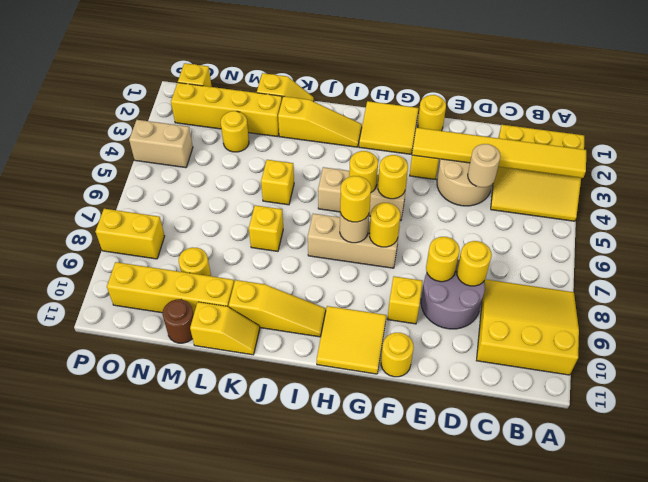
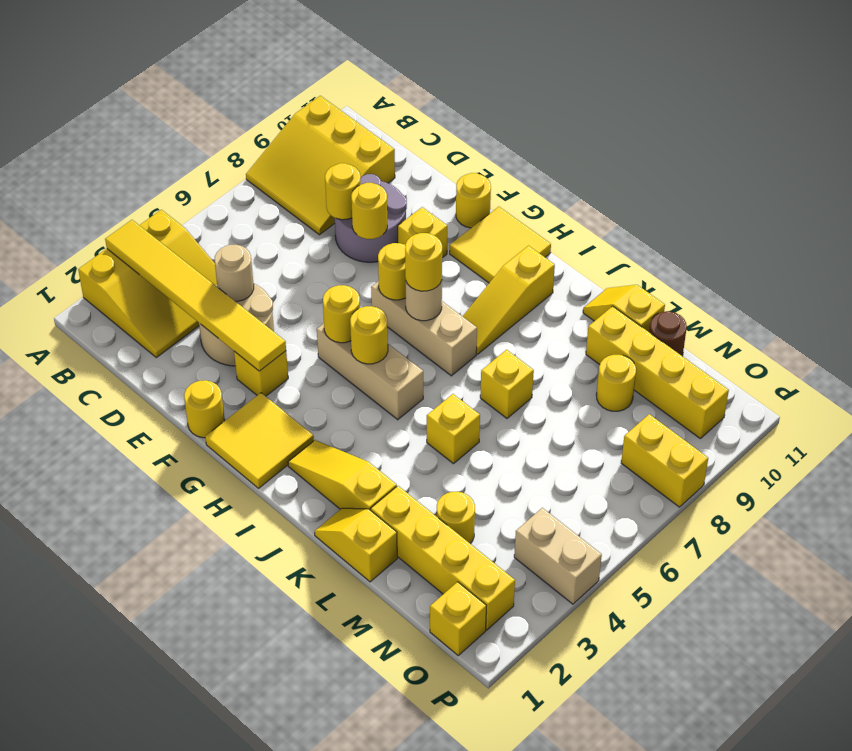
yellow slope A2:C4 level 1 top 2 -> yellow slope A2:C4 level 1 top A
yellow slope I10:K10 level 1 top K -> yellow slope I8:I10 level 1 top 10

